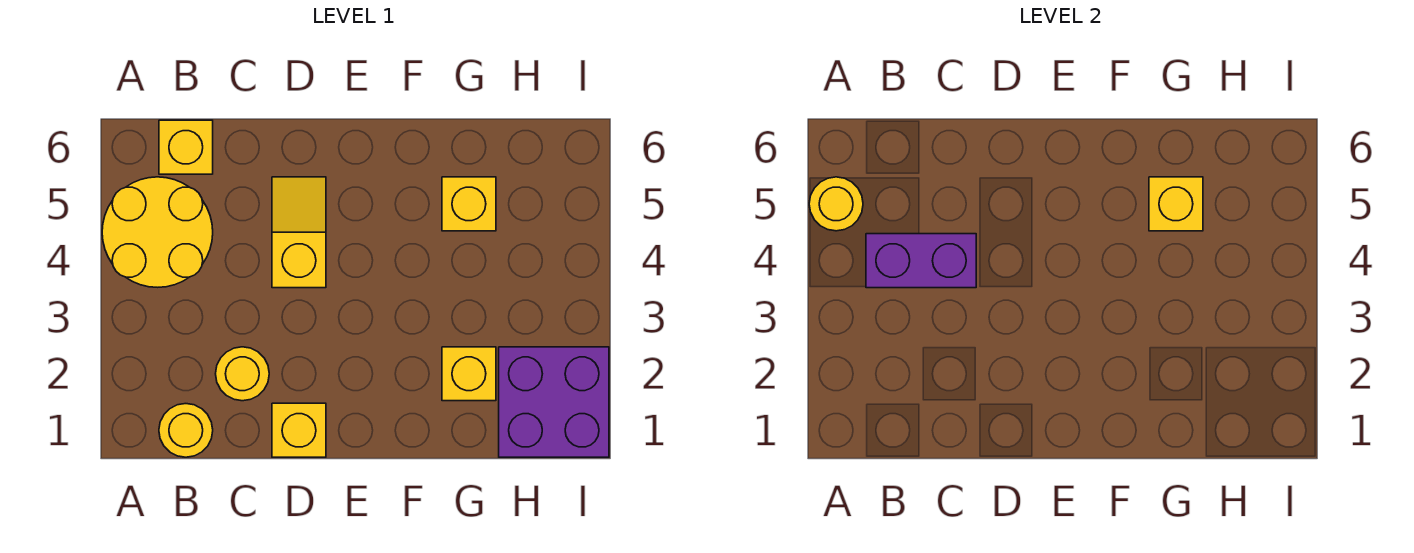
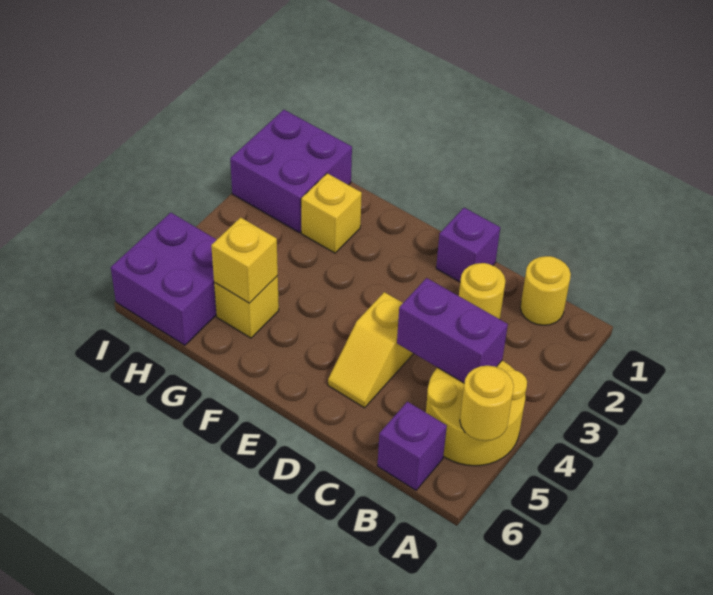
yellow brick B6 level 1 -> purple brick B6 level 1
yellow brick D1 level 1 -> purple brick D1 level 1
none -> purple brick H5:I6 level 1

